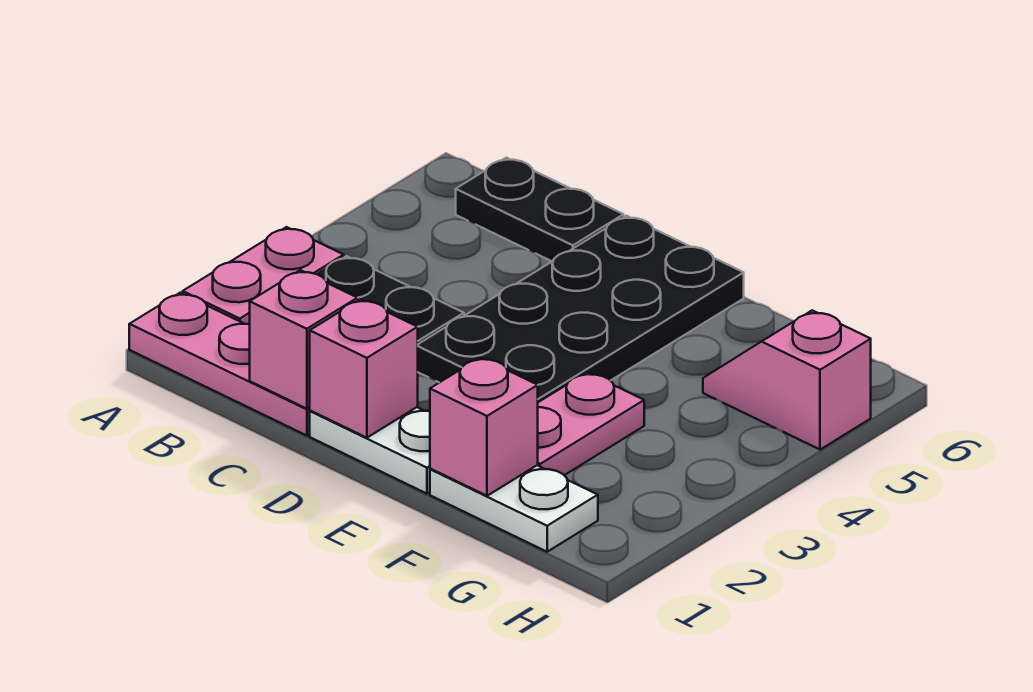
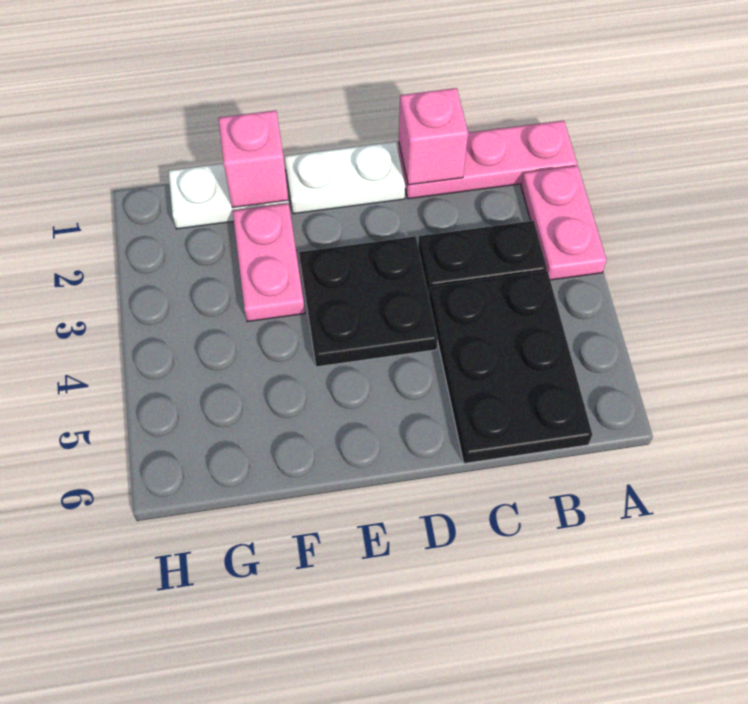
black plate B6:C6 level 1 -> black plate B4:C6 level 1
pink brick D1 level 2 -> none
black plate D3:E6 level 1 -> black plate D3:E4 level 1
pink slope G5:H5 level 1 top H -> none

